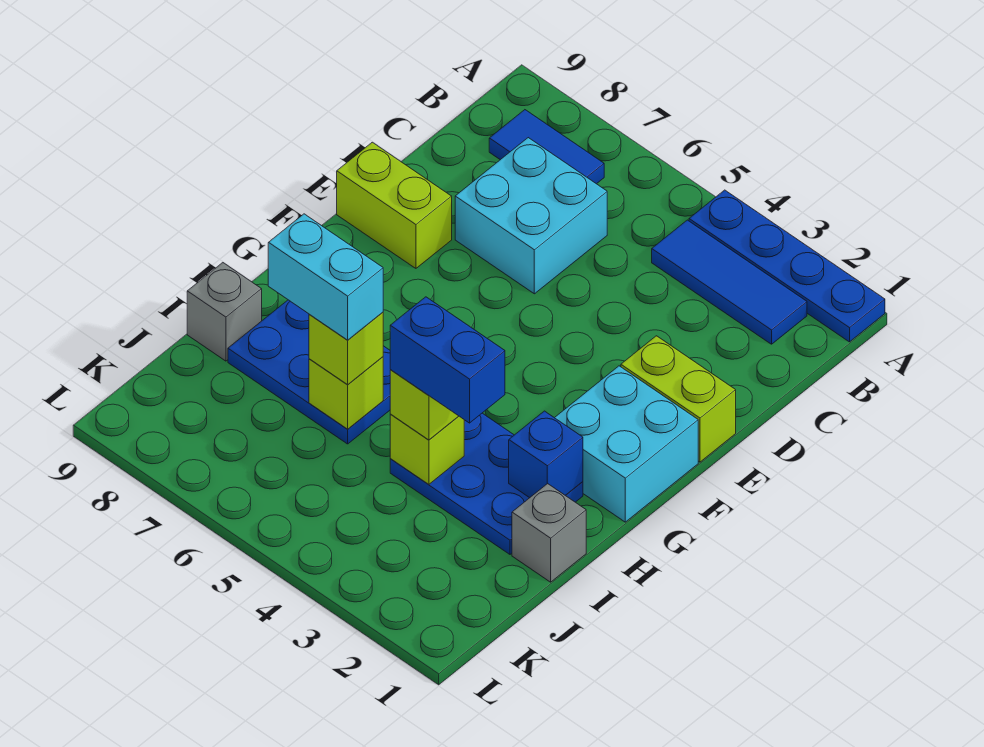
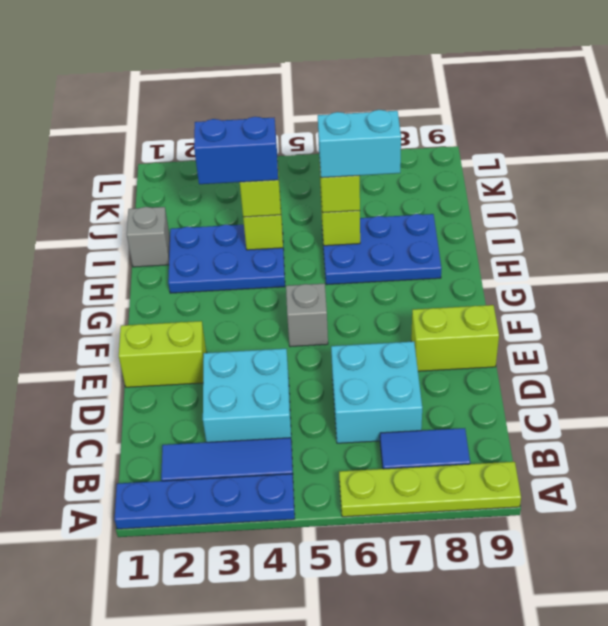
none -> lime plate A6:A9 level 1
cyan brick F1:G2 level 1 -> cyan brick C3:D4 level 1
blue brick H2 level 2 -> none
grey brick I9 level 1 -> grey brick F5 level 1

